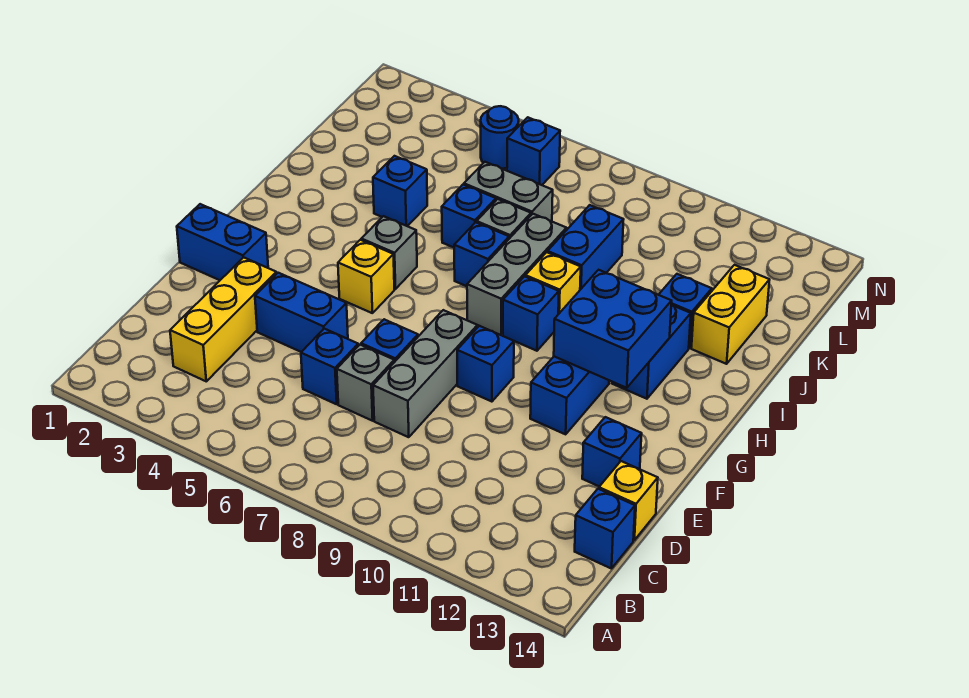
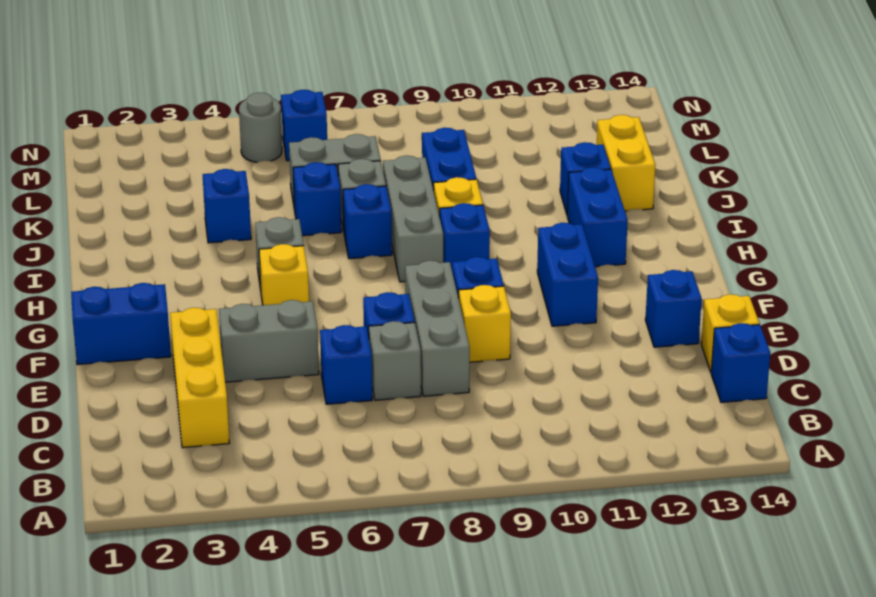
blue brick E4:E5 level 1 -> grey brick E4:E5 level 1
none -> yellow brick E9 level 1
blue brick G11:H12 level 2 -> none
blue round brick M5 level 1 -> grey round brick M5 level 1

